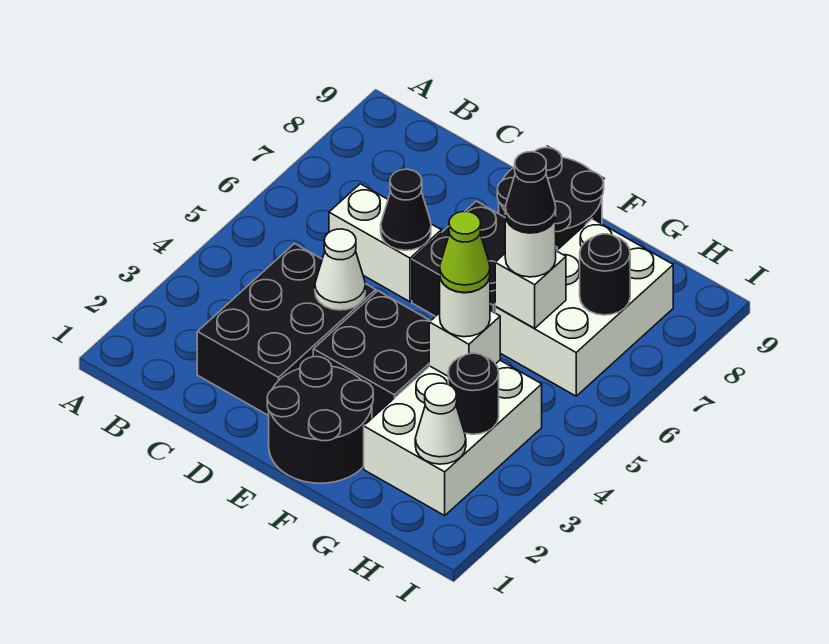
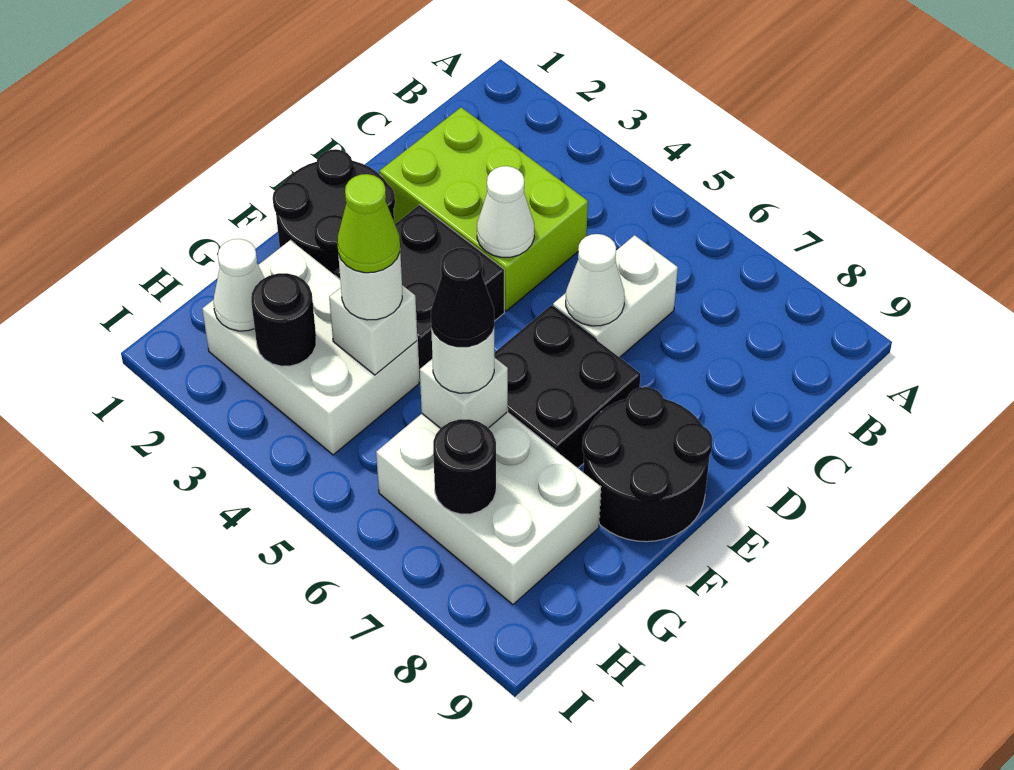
black brick C2:D4 level 1 -> lime brick C2:D4 level 1
black cone D6 level 2 -> white cone D6 level 2

